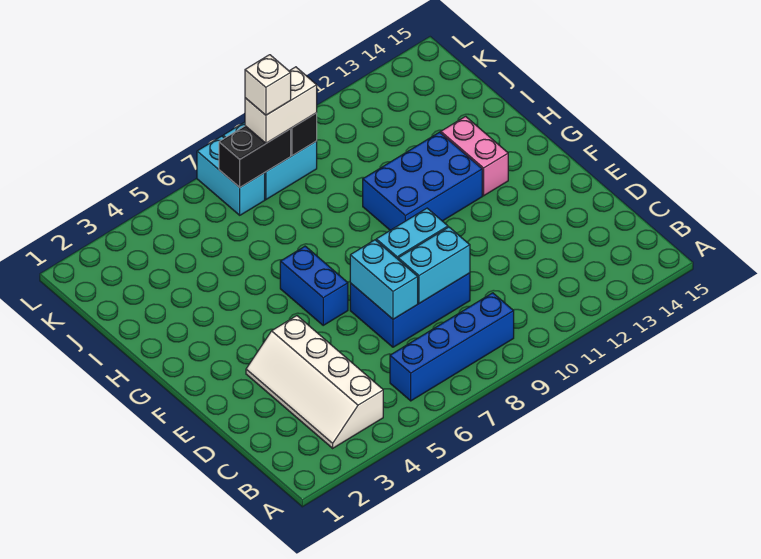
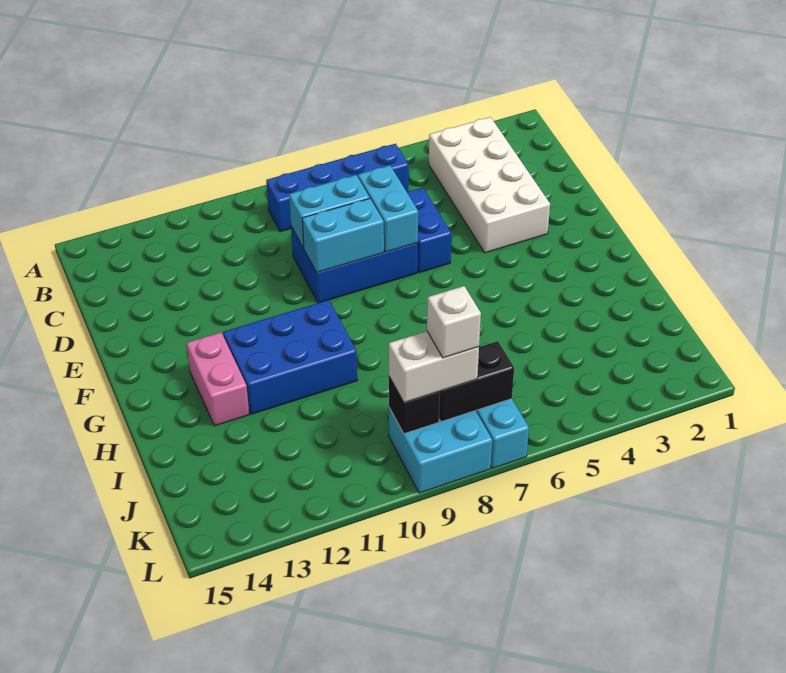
white slope B3:E4 level 1 top 4 -> white brick B3:E4 level 1
blue brick F6:G6 level 1 -> blue brick D6:E6 level 1

